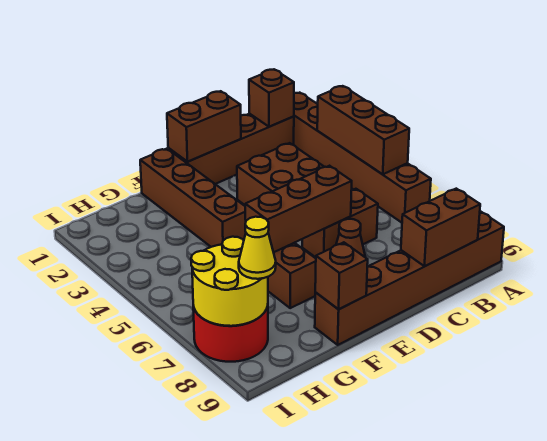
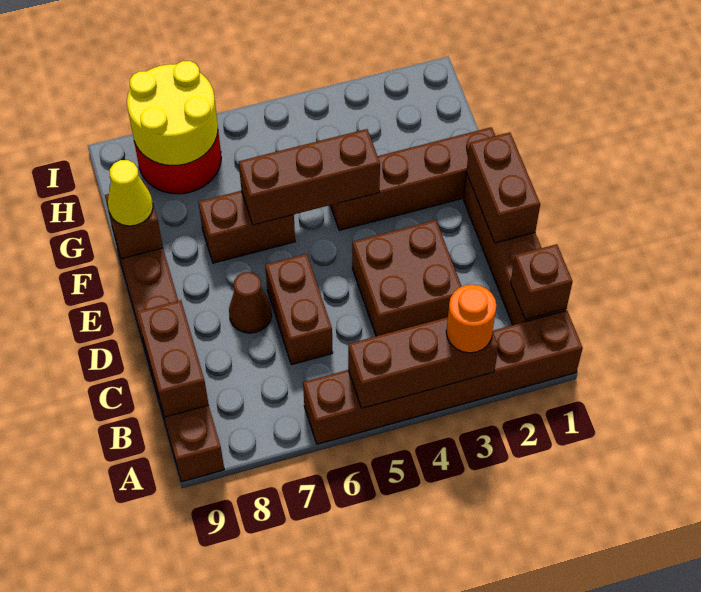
none -> orange round brick A3 level 3
brown brick D6:F6 level 2 -> brown brick F4:F6 level 2
yellow cone H8 level 3 -> yellow cone F9 level 3

